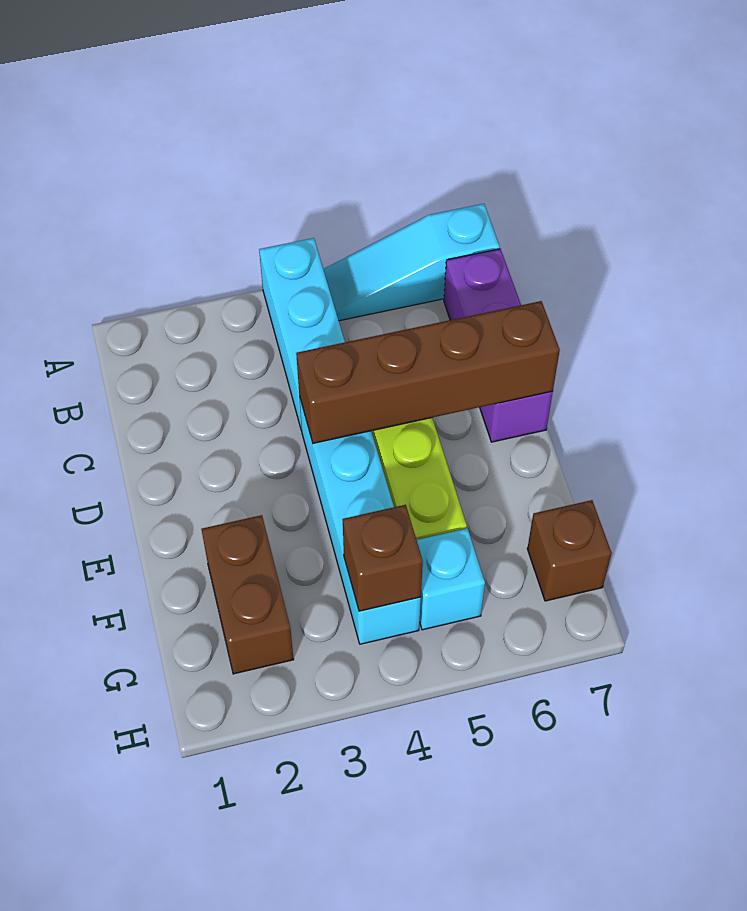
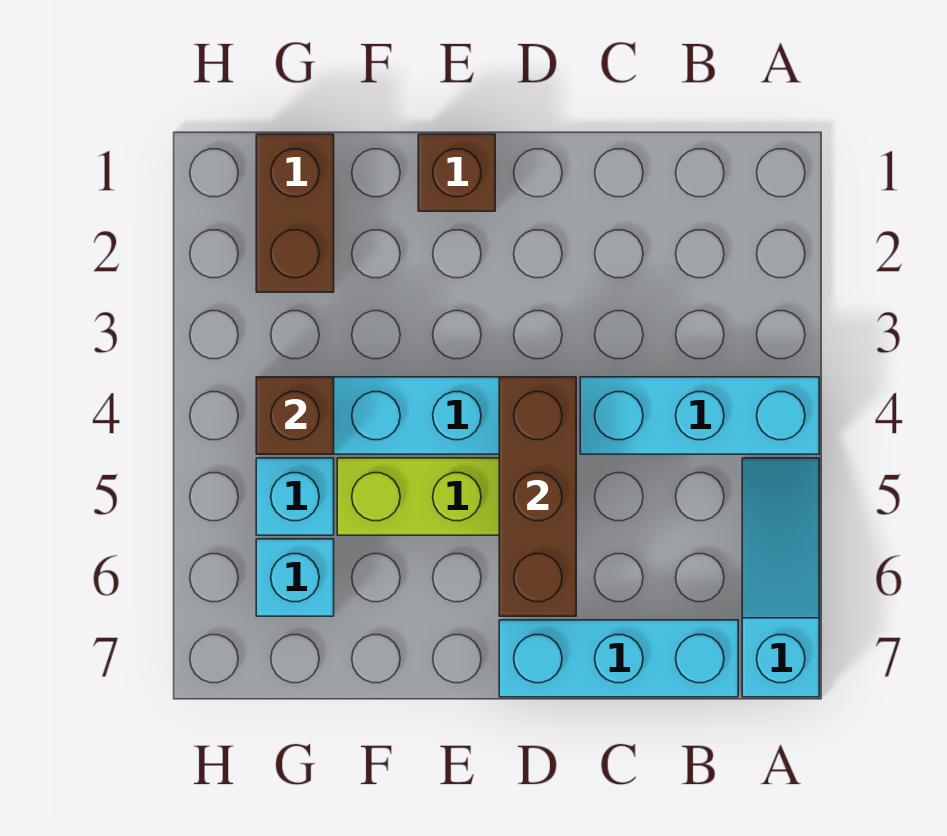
purple brick B7:D7 level 1 -> cyan brick B7:D7 level 1
brown brick D4:D7 level 2 -> brown brick D4:D6 level 2
brown brick F2:G2 level 1 -> brown brick G1:G2 level 1
none -> cyan brick G6 level 1
brown brick G7 level 1 -> brown brick E1 level 1

